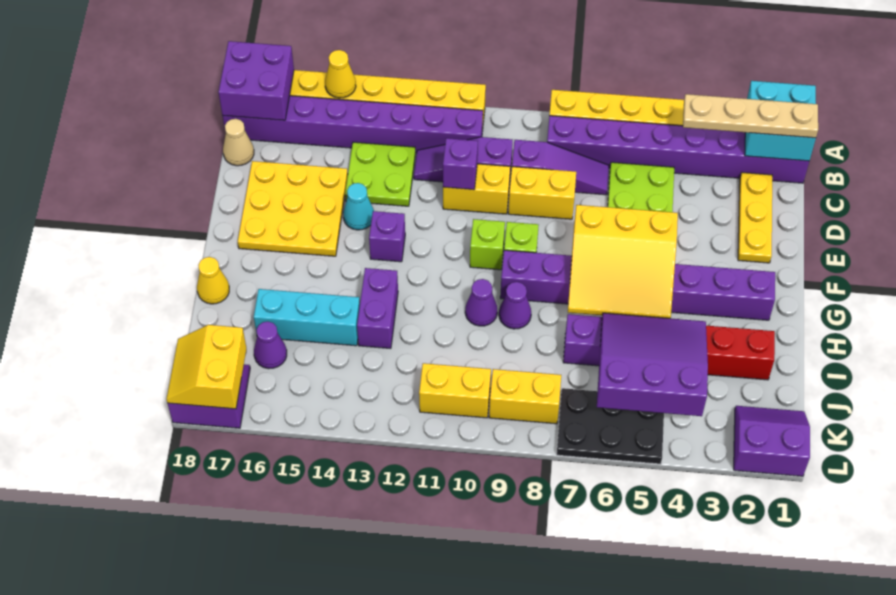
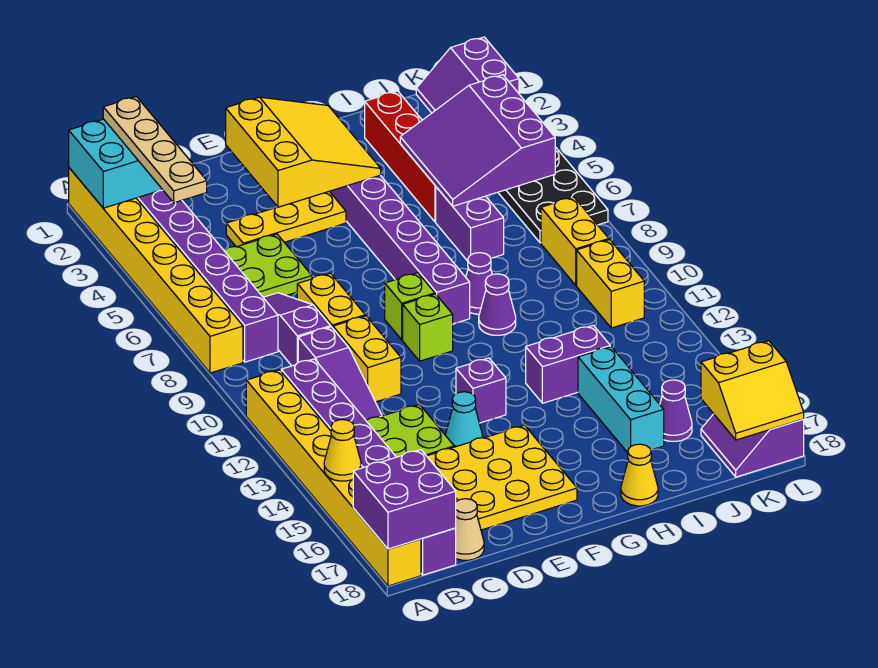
yellow plate C2:E2 level 1 -> yellow plate D4:F4 level 1
purple brick D11 level 2 -> none
yellow slope F5:H7 level 2 top F -> yellow slope E2:G4 level 2 top E

